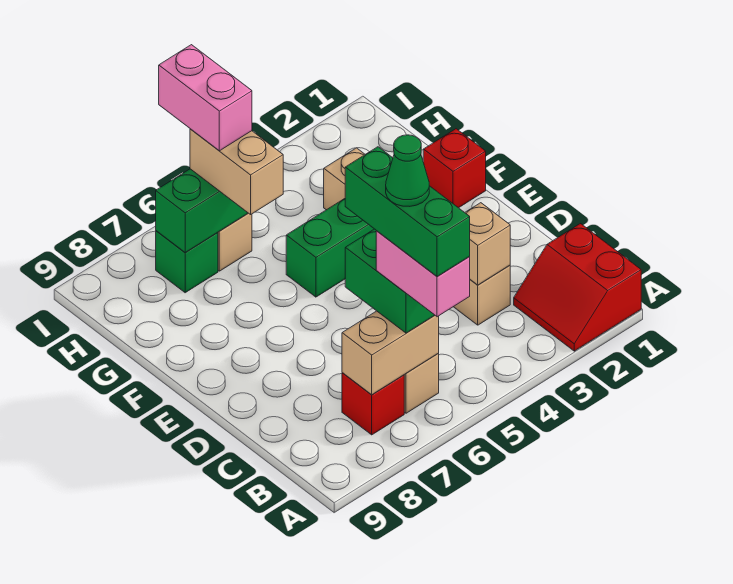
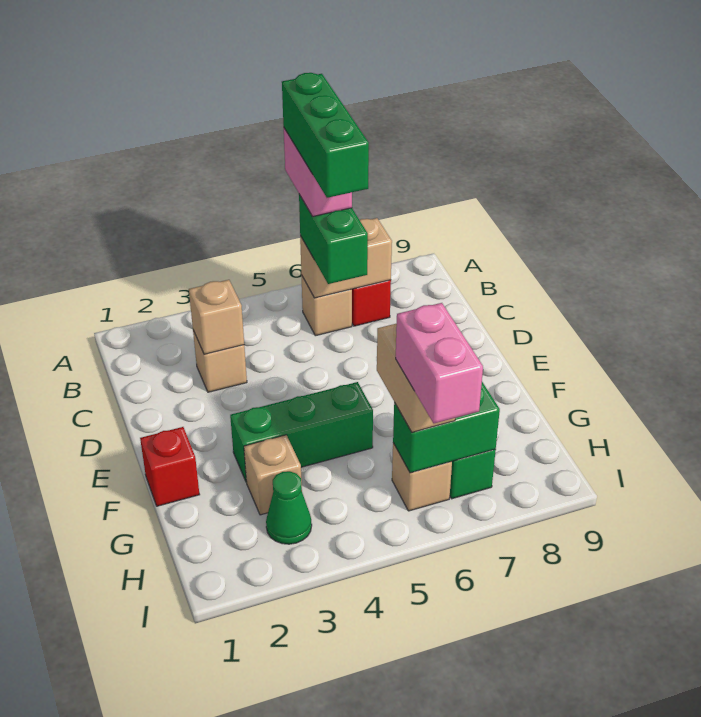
red slope A1:B2 level 1 top 1 -> none
green cone B6 level 6 -> green cone H3 level 1

